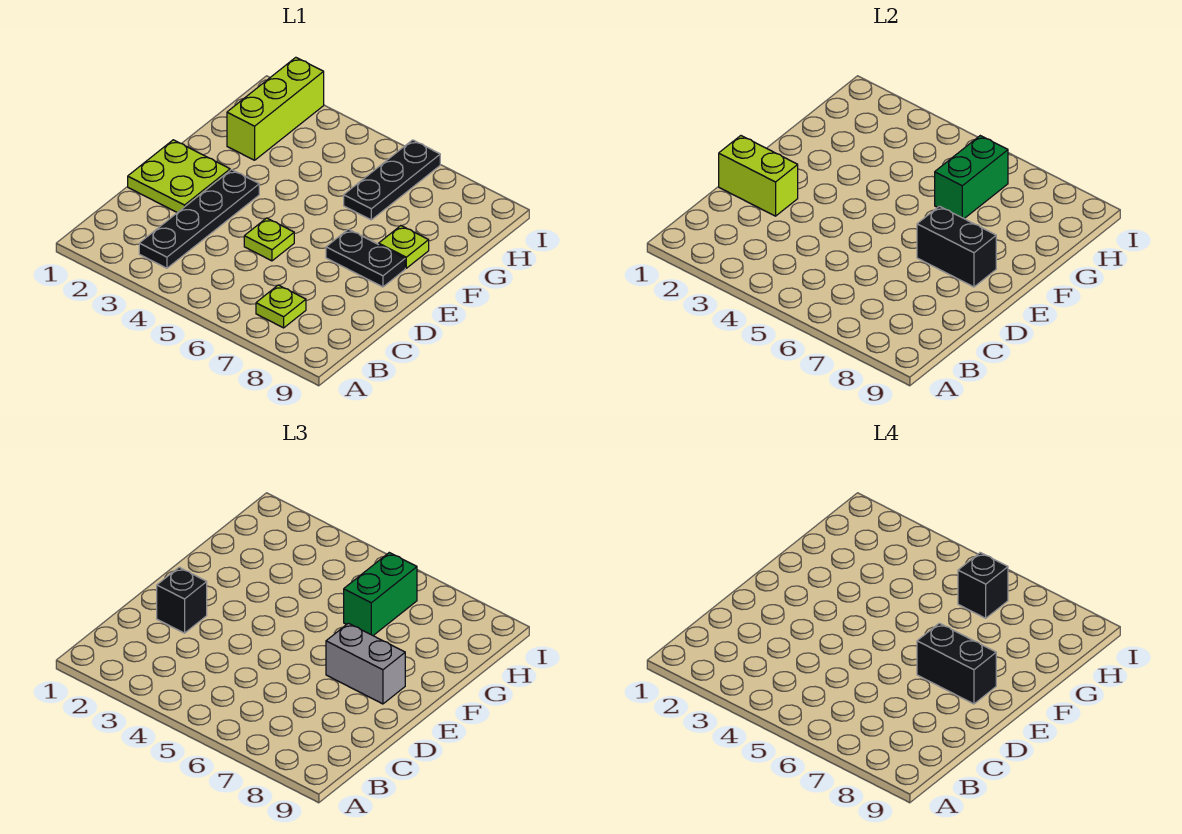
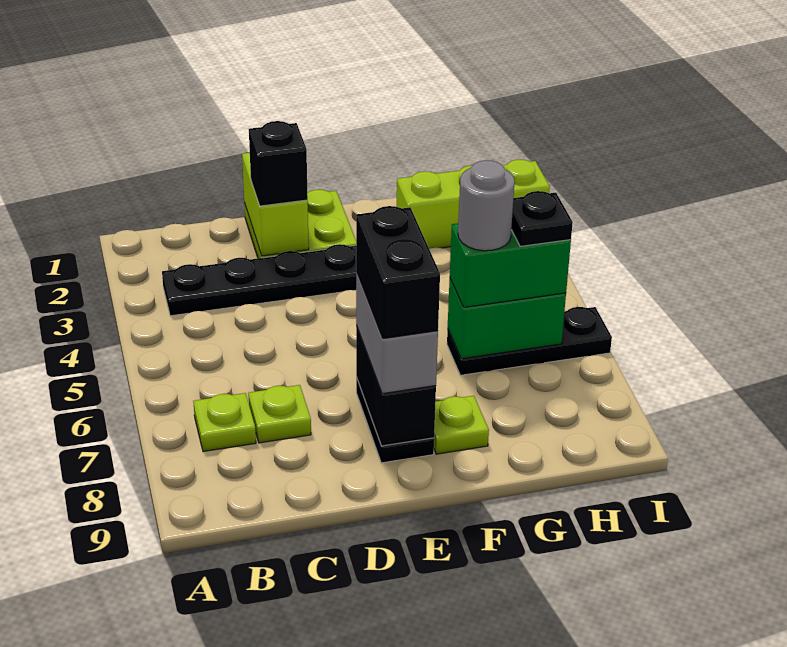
lime plate D5 level 1 -> lime plate C7 level 1
none -> grey round brick G6 level 4
black brick H6 level 4 -> black plate H6 level 4

